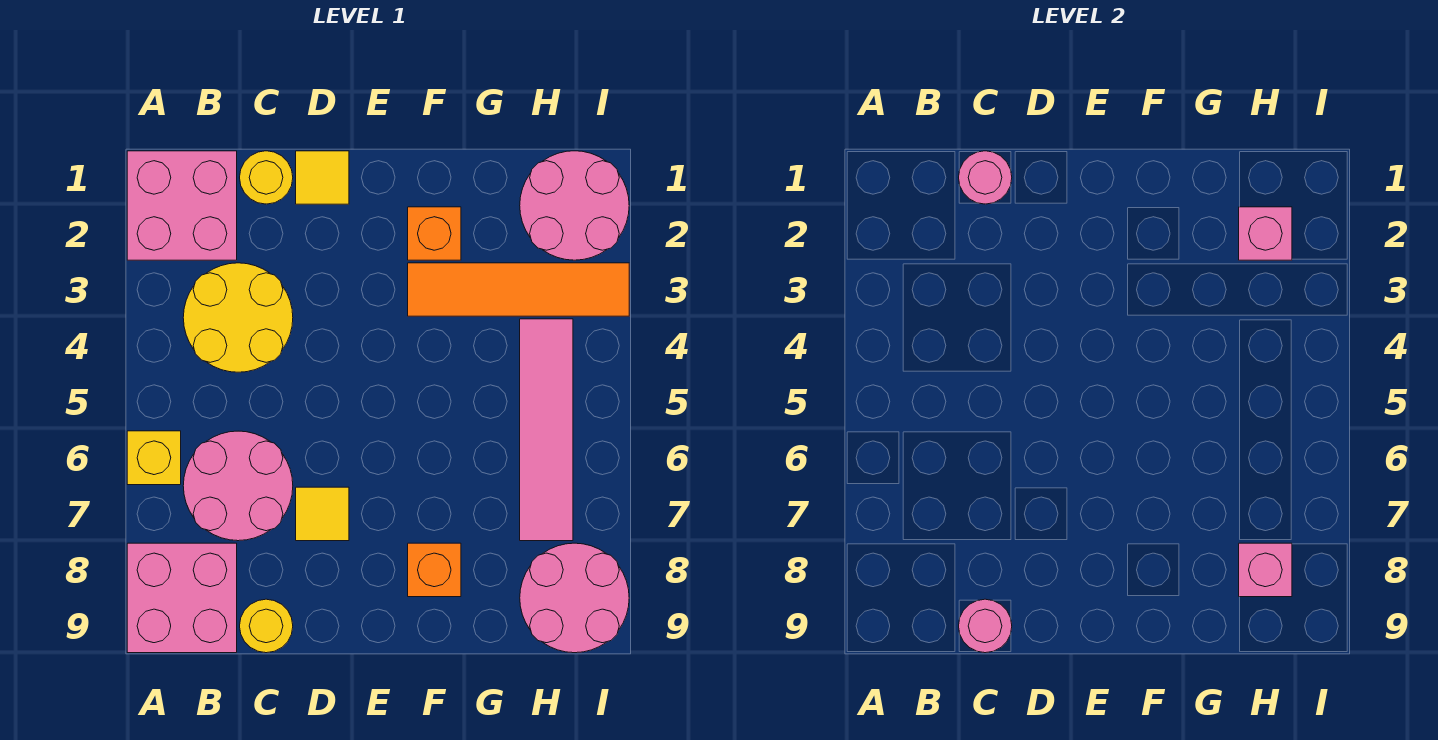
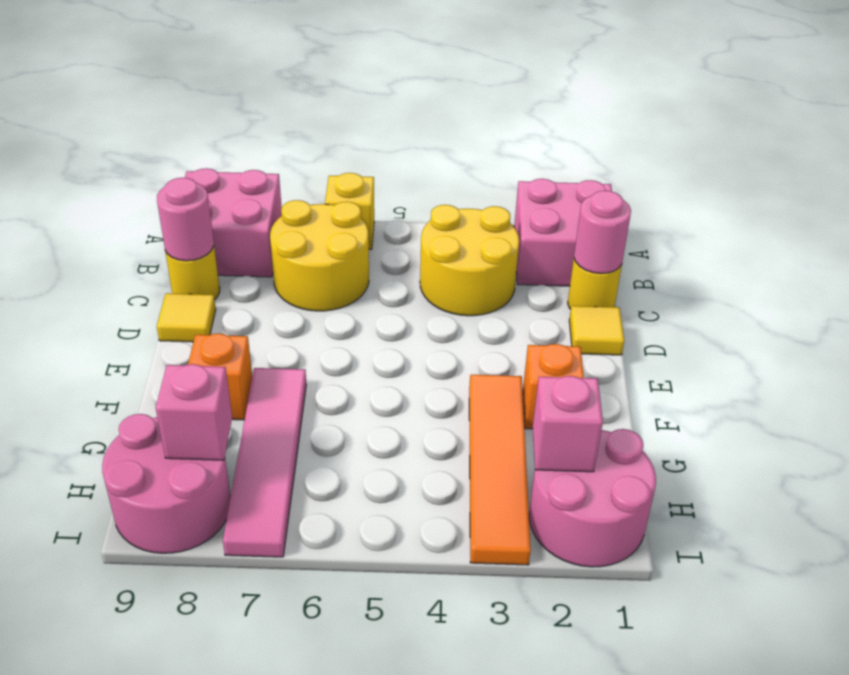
pink round brick B6:C7 level 1 -> yellow round brick B6:C7 level 1
yellow tile D7 level 1 -> yellow tile D9 level 1
pink tile H4:H7 level 1 -> pink tile F7:I7 level 1

